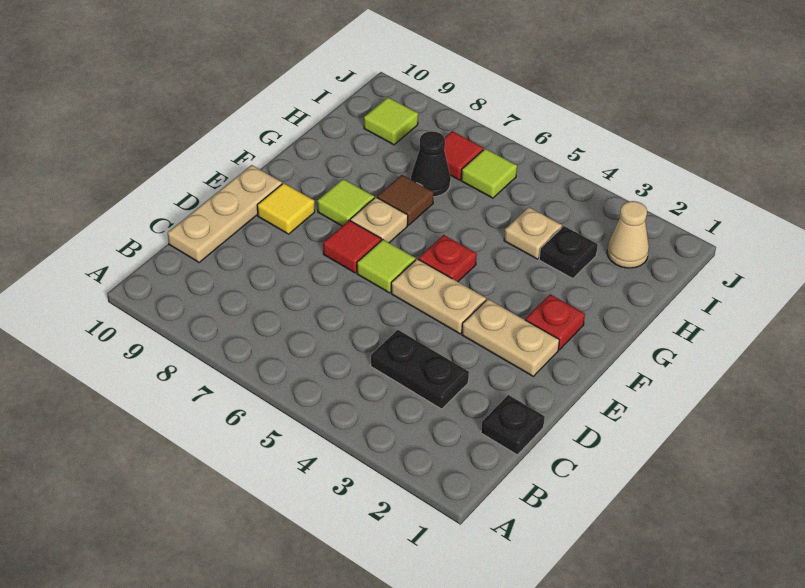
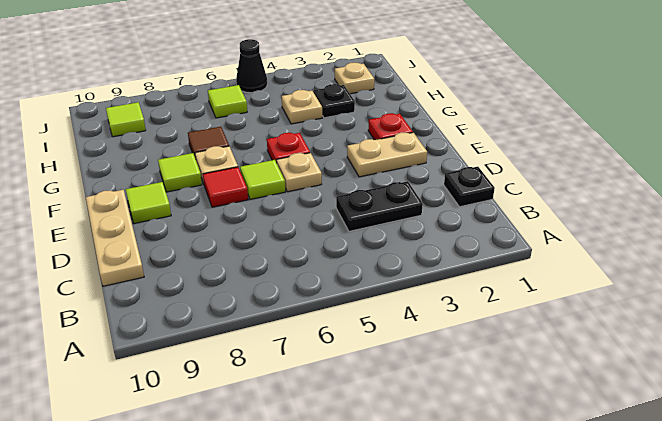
tan plate E4:E5 level 1 -> tan plate E5 level 1
yellow tile E9 level 1 -> lime tile E9 level 1
black cone H7 level 1 -> black cone J5 level 1
tan cone I2 level 1 -> tan plate I2 level 1
red tile I7 level 1 -> none

